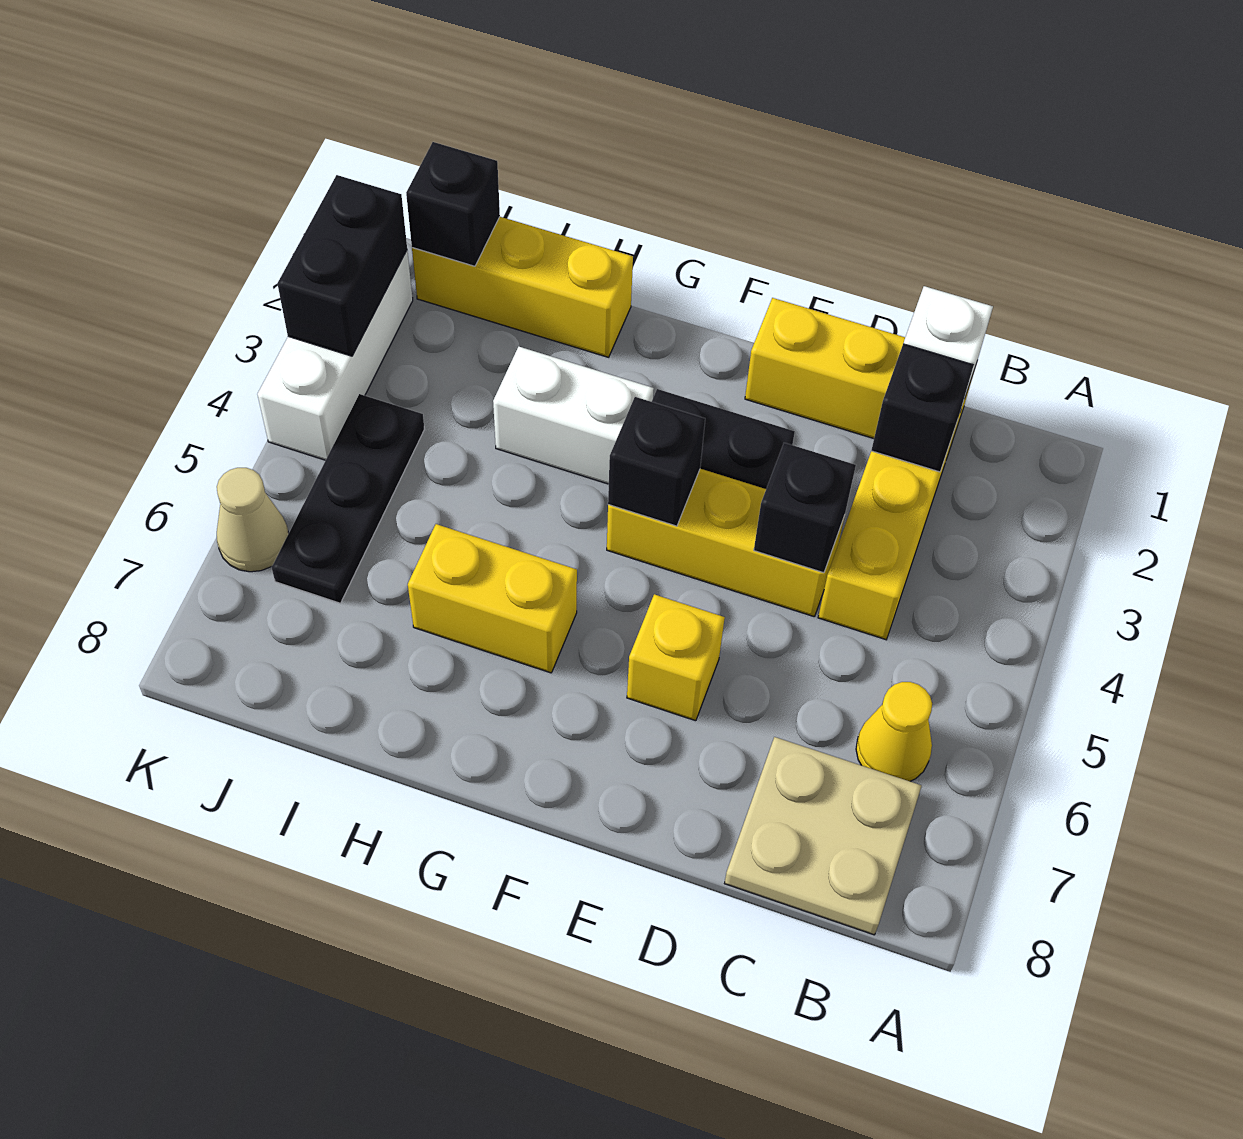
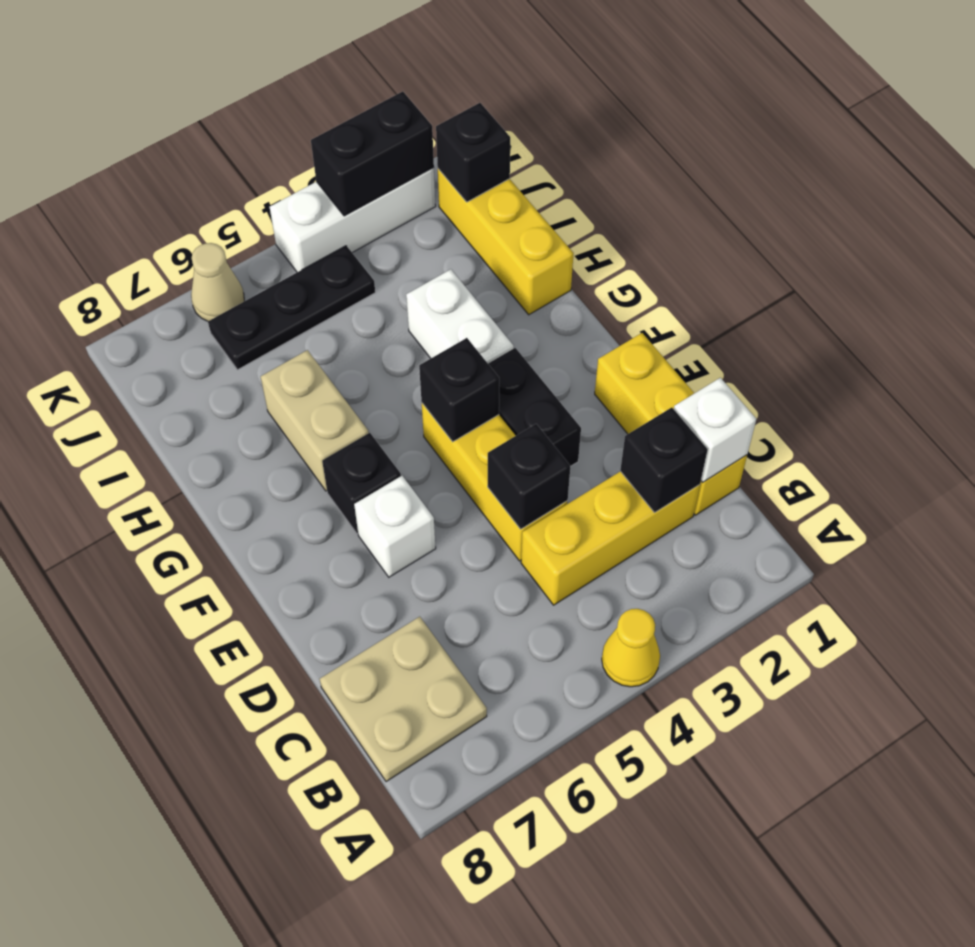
yellow cone B6 level 1 -> yellow cone A4 level 1
yellow brick E6 level 1 -> white brick E6 level 1
none -> black brick F6 level 1
yellow brick G6:H6 level 1 -> tan brick G6:H6 level 1

